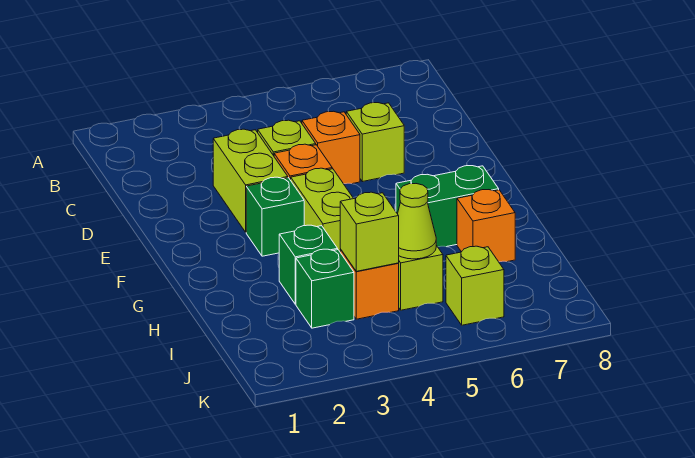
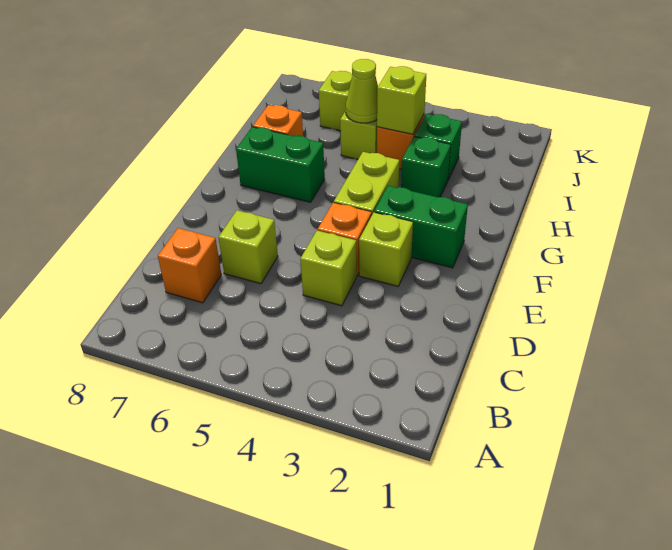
lime brick D3:E3 level 1 -> lime brick E3 level 1
orange brick D5 level 1 -> orange brick C7 level 1
green brick F3 level 1 -> green brick F2:F3 level 1

